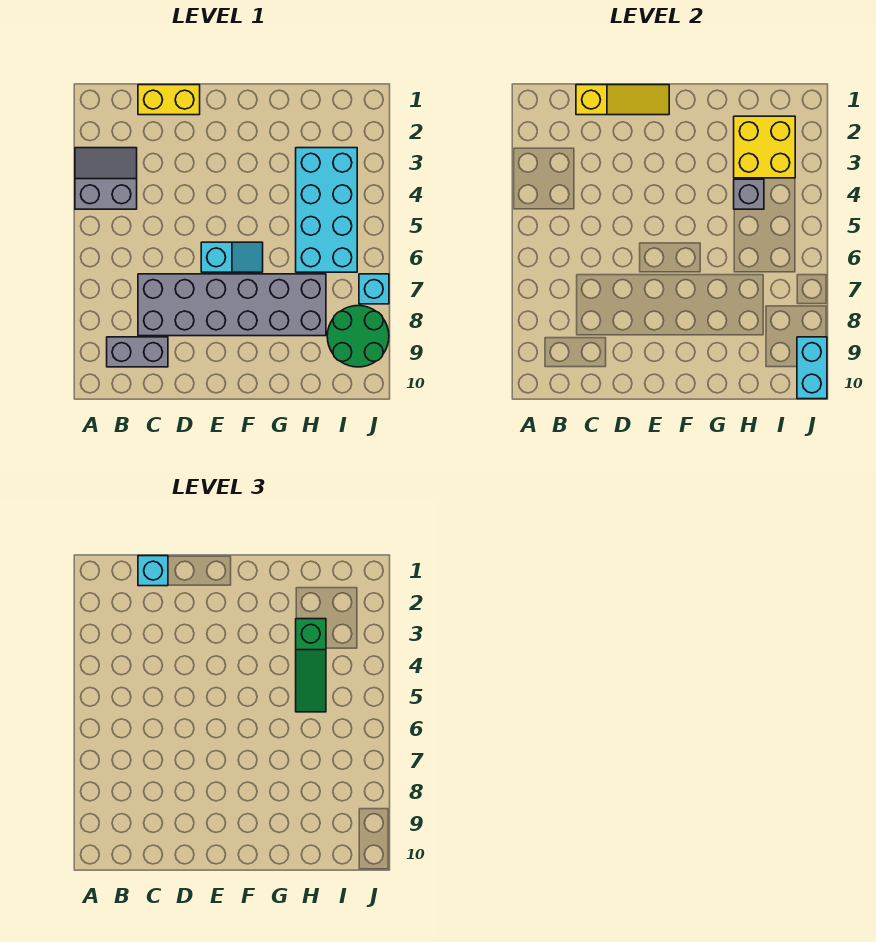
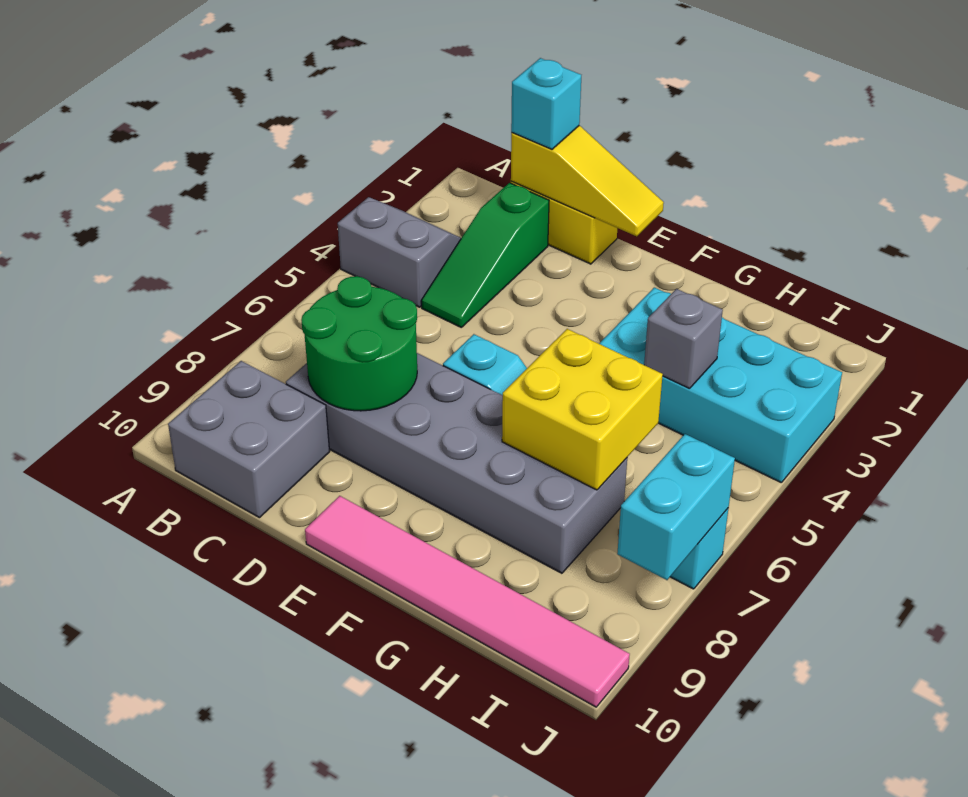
grey brick B9:C9 level 1 -> grey brick B9:C10 level 1
none -> pink tile E10:J10 level 1
yellow brick H2:I3 level 2 -> yellow brick G6:H7 level 2
cyan brick H3:I6 level 1 -> cyan brick G3:J4 level 1
green slope H3:H5 level 3 top 3 -> green slope C2:C4 level 1 top 2
green round brick I8:J9 level 1 -> green round brick C7:D8 level 2
cyan brick J9:J10 level 2 -> cyan brick J7:J8 level 2

